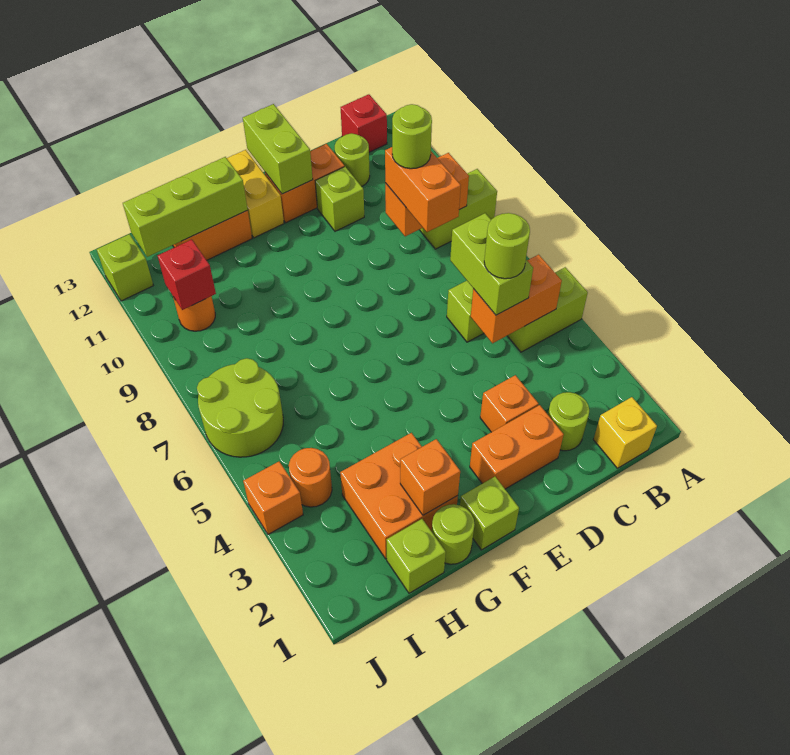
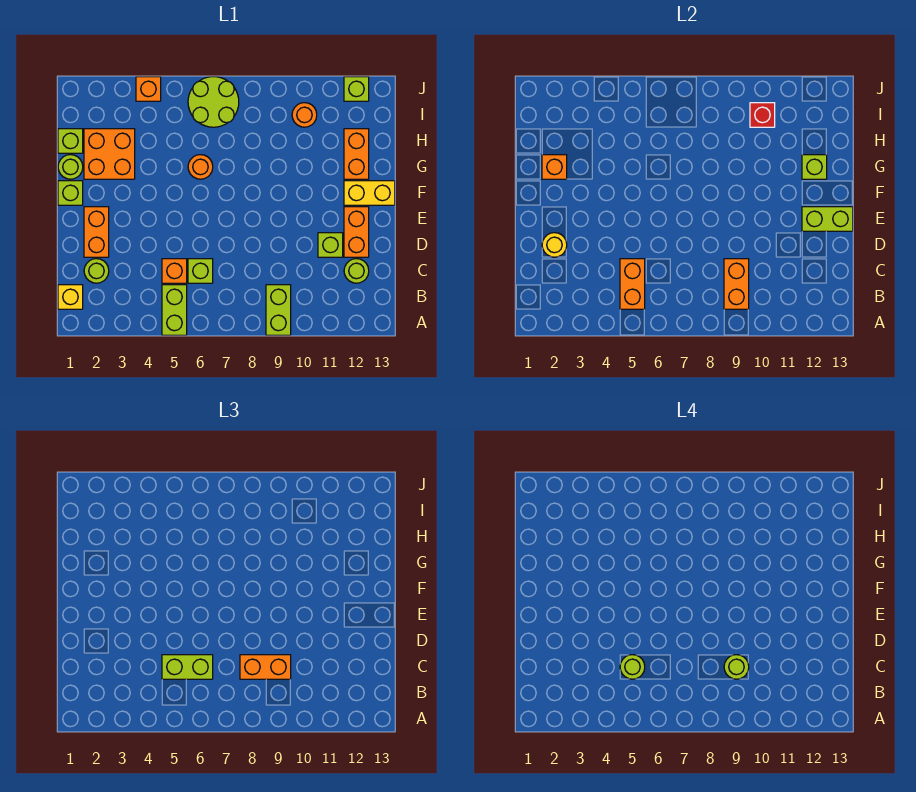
red brick B13 level 1 -> none
none -> yellow round brick D2 level 2
orange brick D3 level 1 -> orange brick C5 level 1
lime brick G12:I12 level 2 -> lime brick G12 level 2
orange round brick I4 level 1 -> orange round brick G6 level 1

